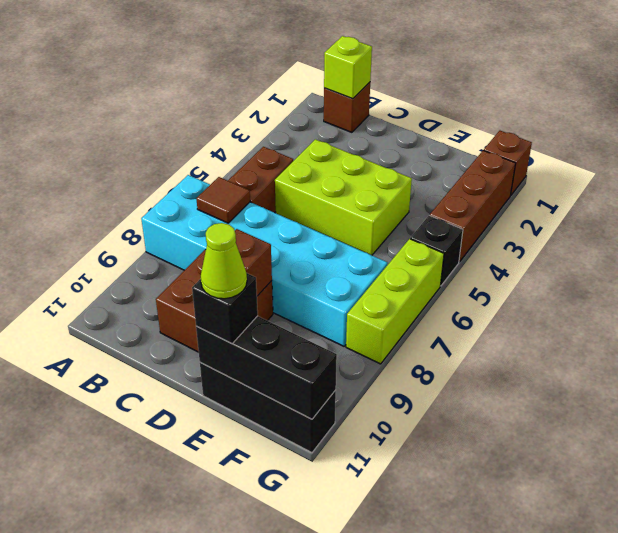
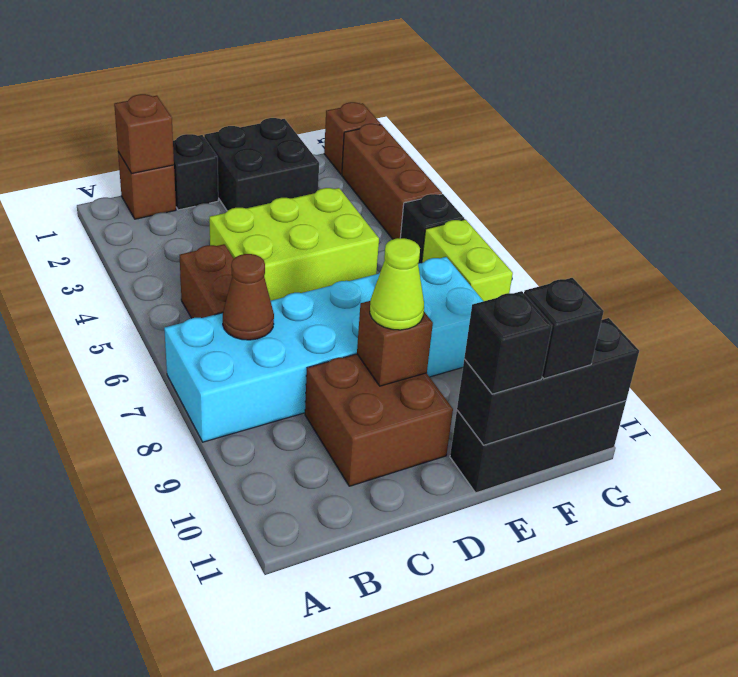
lime brick B1 level 2 -> brown brick B1 level 2
brown tile B7 level 2 -> brown cone B7 level 2
none -> black brick C1 level 1
none -> black brick D1:E2 level 1
lime cone E11 level 4 -> lime cone D9 level 3
none -> black brick F11 level 3
lime brick G6:G8 level 1 -> lime brick G6:G7 level 1

